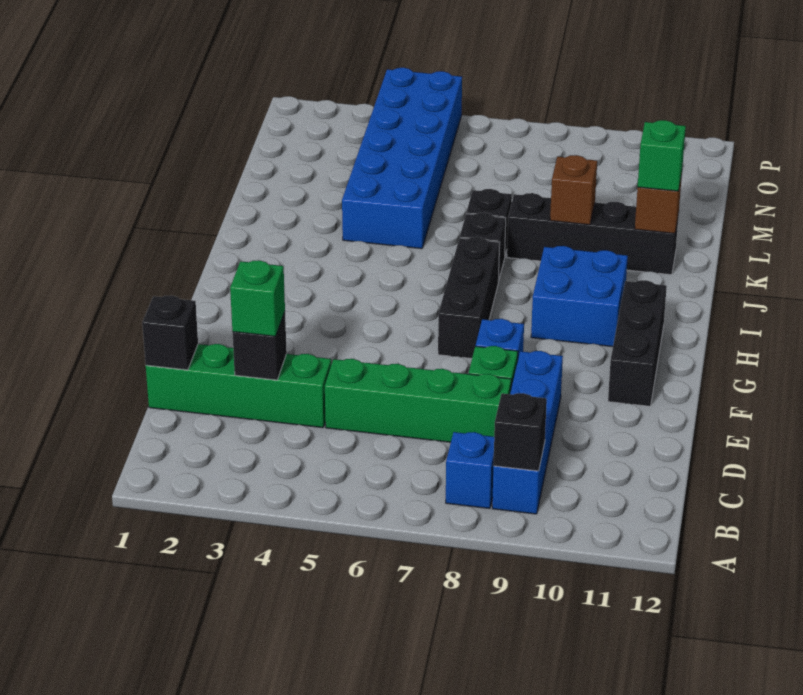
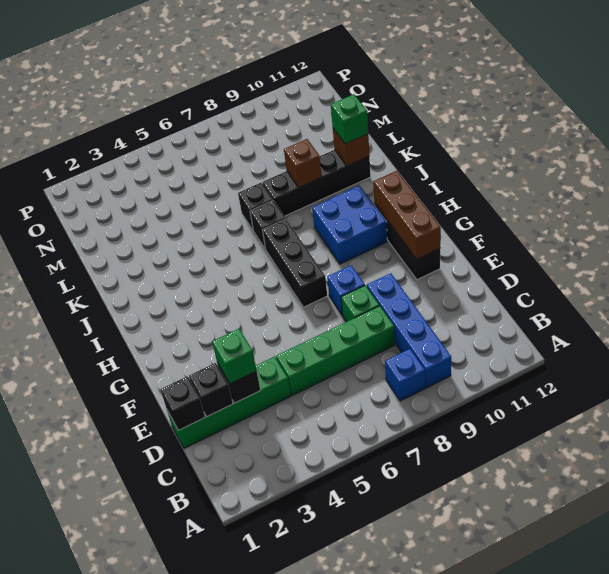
black brick B9 level 2 -> black brick D2 level 2
none -> brown brick F11:H11 level 2
blue brick K4:P5 level 1 -> none

